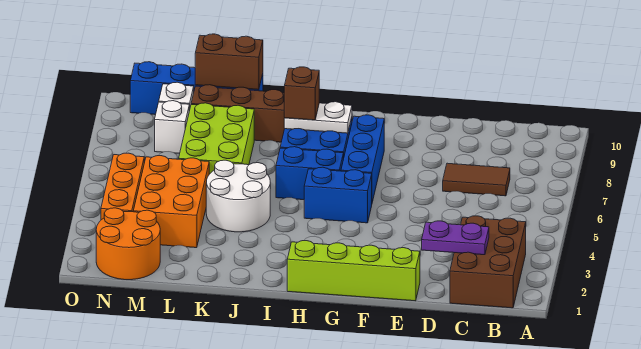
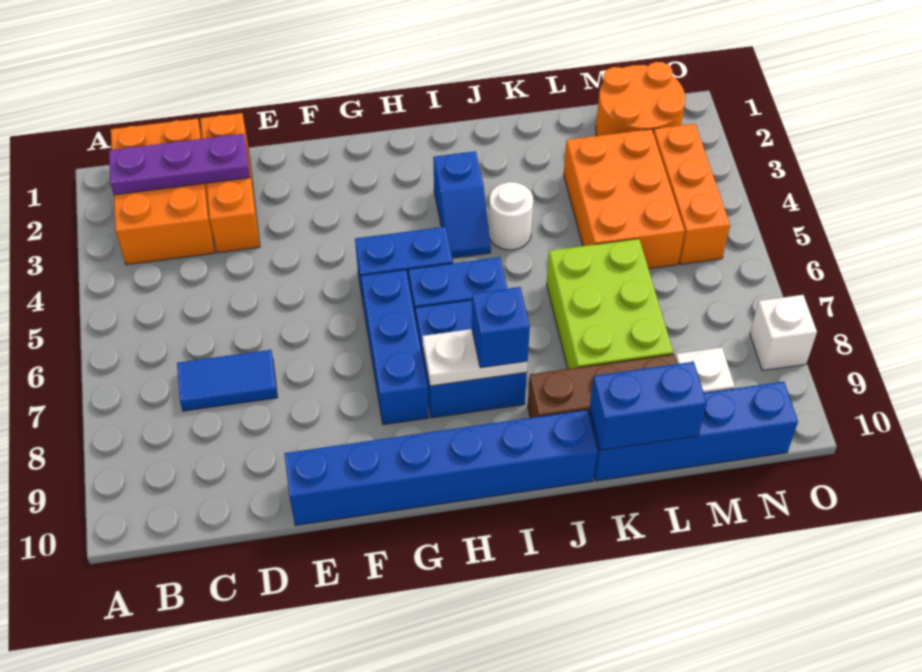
brown brick B1:C3 level 1 -> orange brick B1:C3 level 1
purple plate C2:D2 level 2 -> purple plate B2:D2 level 2
brown tile C7:D7 level 1 -> blue tile C7:D7 level 1
none -> orange brick D1:D3 level 1
lime brick E1:H1 level 1 -> none
none -> blue brick E10:J10 level 1
none -> blue slope I3:I4 level 1 top 3
brown brick I8 level 3 -> blue brick I8 level 3
white round brick J4:K5 level 1 -> white round brick J4 level 1
brown brick K10:L10 level 2 -> blue brick K10:L10 level 2
white brick M8 level 1 -> white brick O8 level 1

